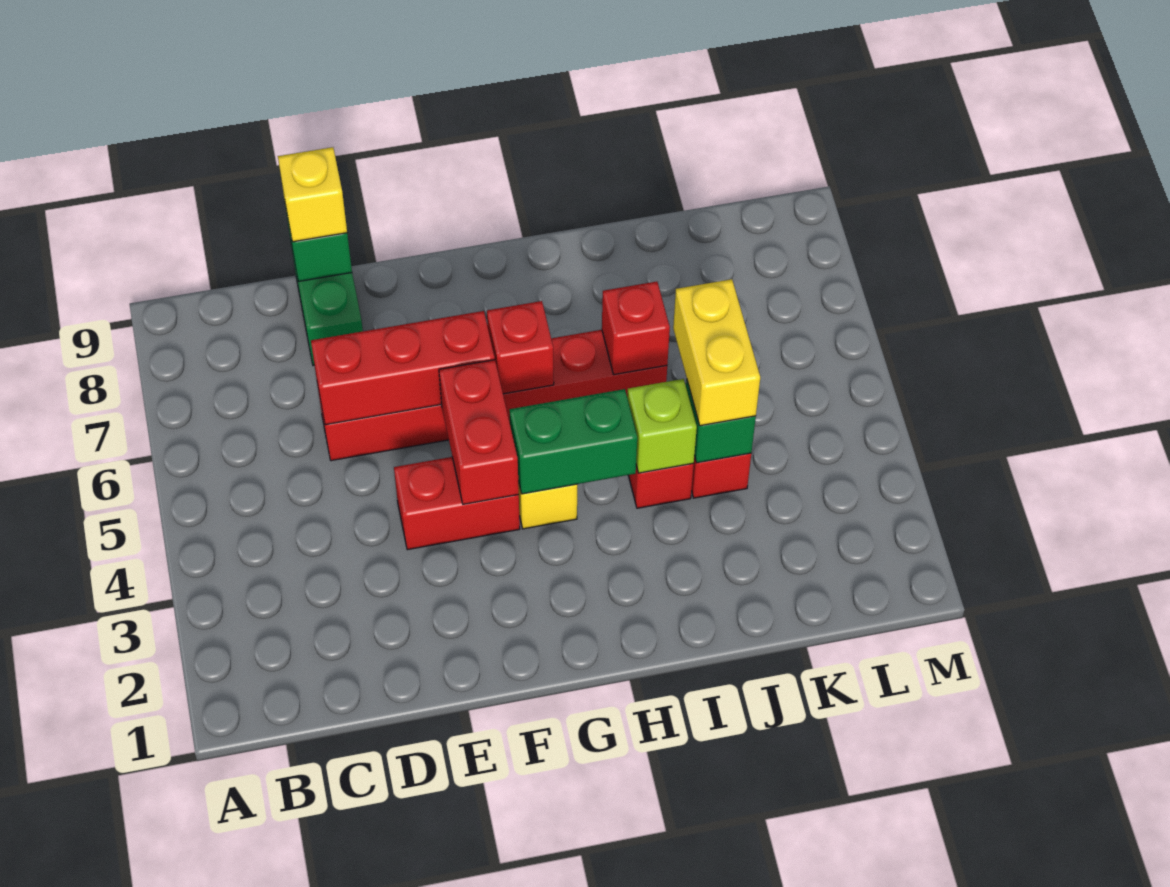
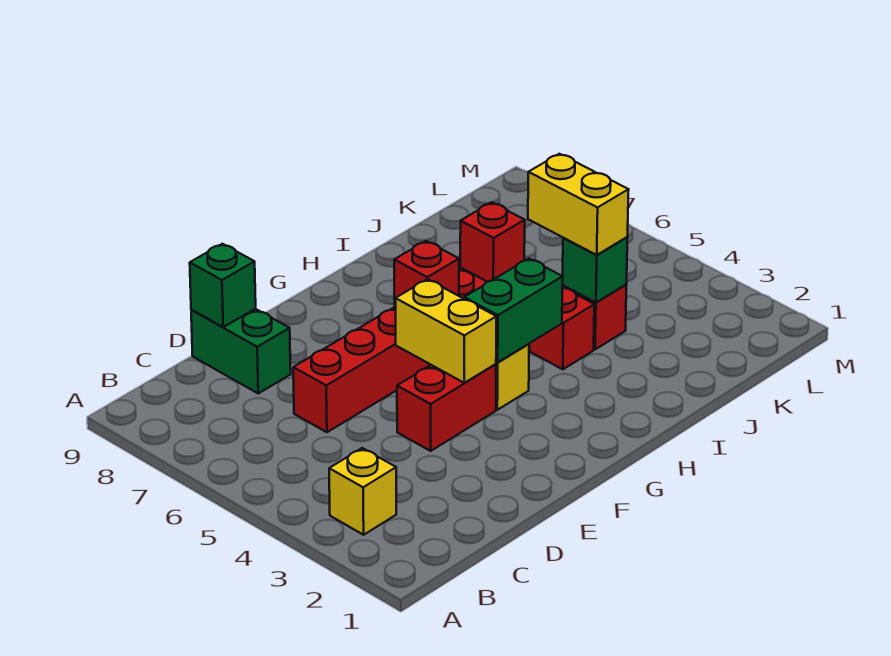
red brick D6:F6 level 2 -> none
yellow brick D9 level 3 -> yellow brick B3 level 1
red brick F4:F5 level 2 -> yellow brick F4:F5 level 2
lime brick I4 level 2 -> none

